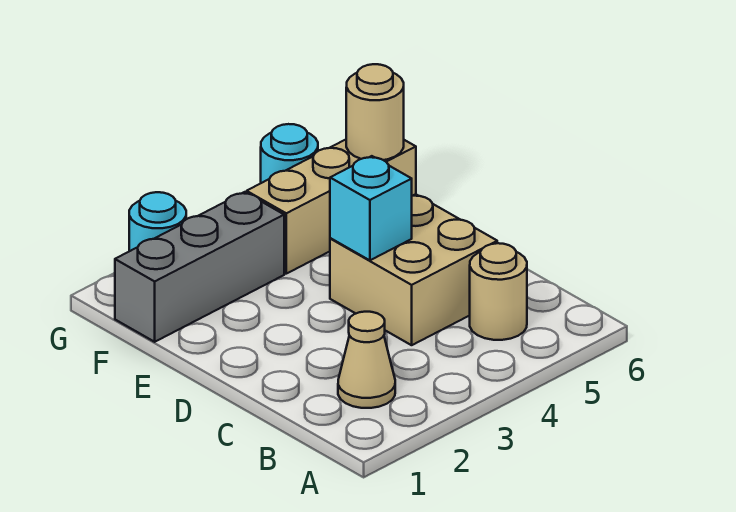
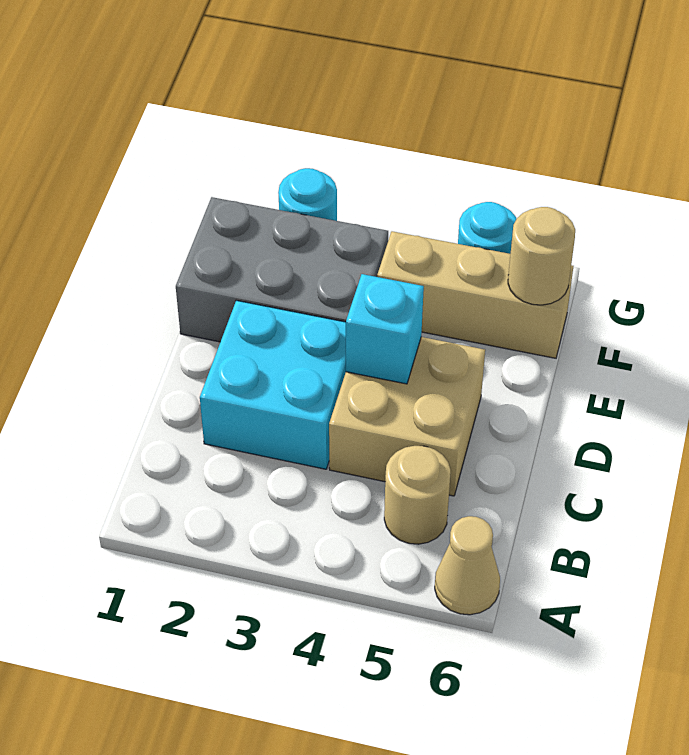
tan cone B2 level 1 -> tan cone A6 level 1
none -> cyan brick C2:D3 level 1
grey brick F1:F3 level 1 -> grey brick E1:F3 level 1

